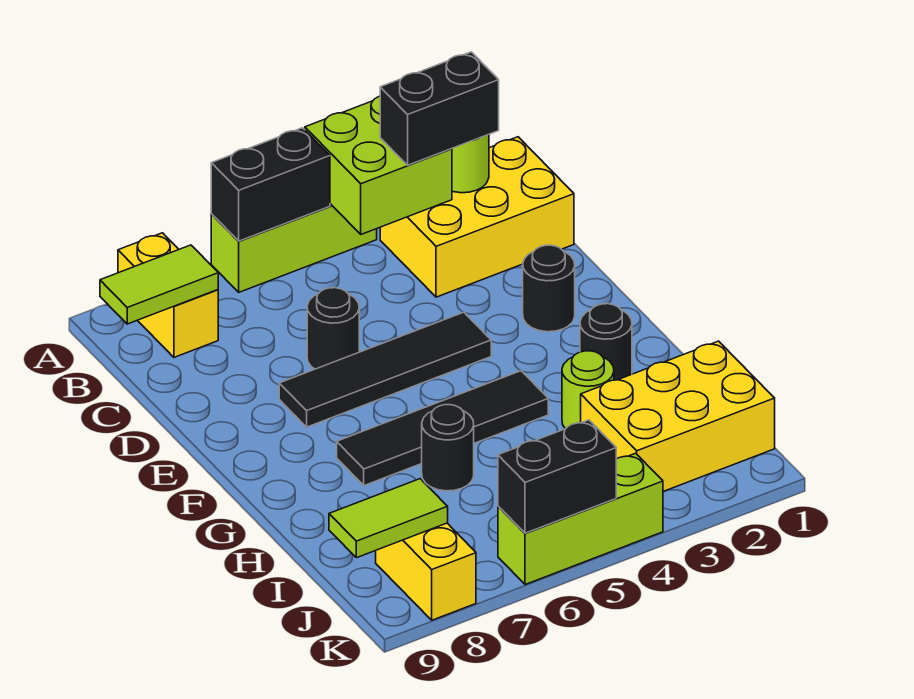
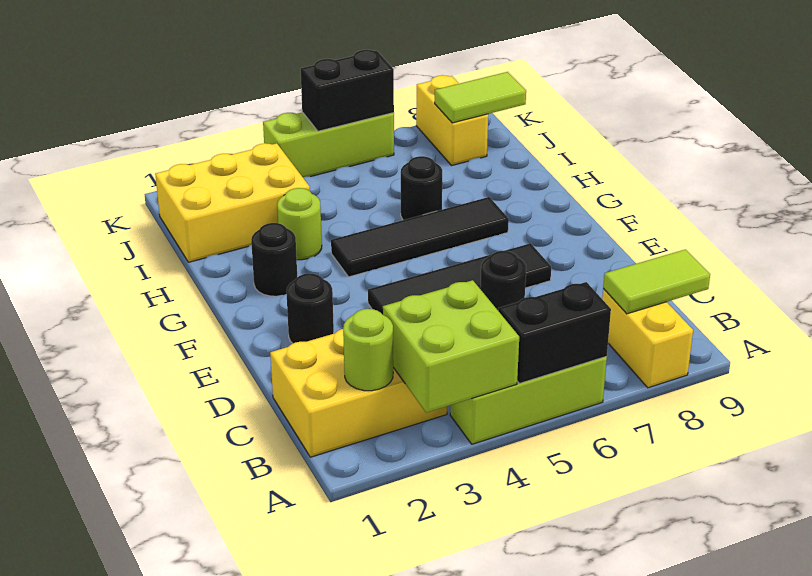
black brick B2:B3 level 3 -> none

